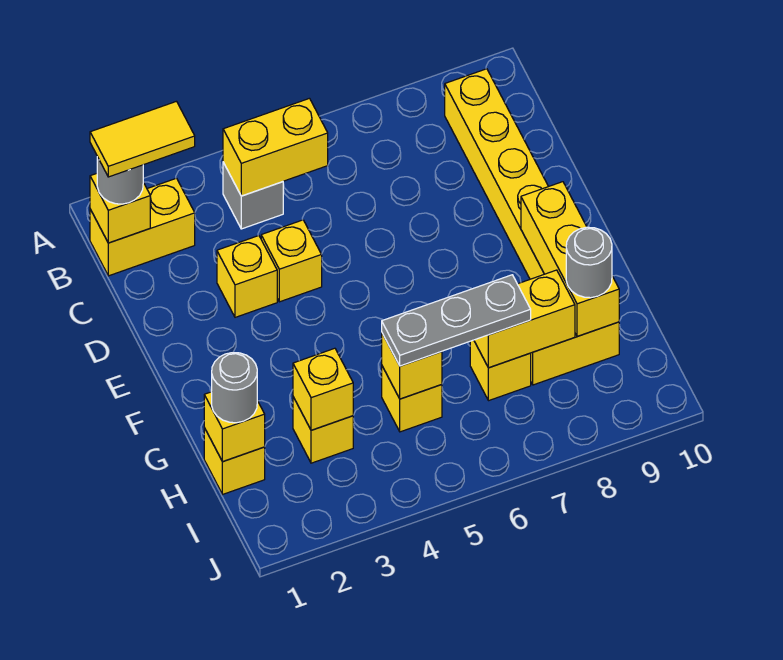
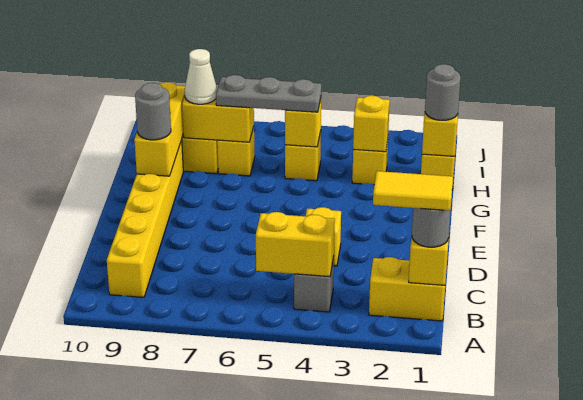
yellow brick D3 level 1 -> none
none -> white cone H8 level 3
grey round brick H9 level 3 -> grey round brick F9 level 3

